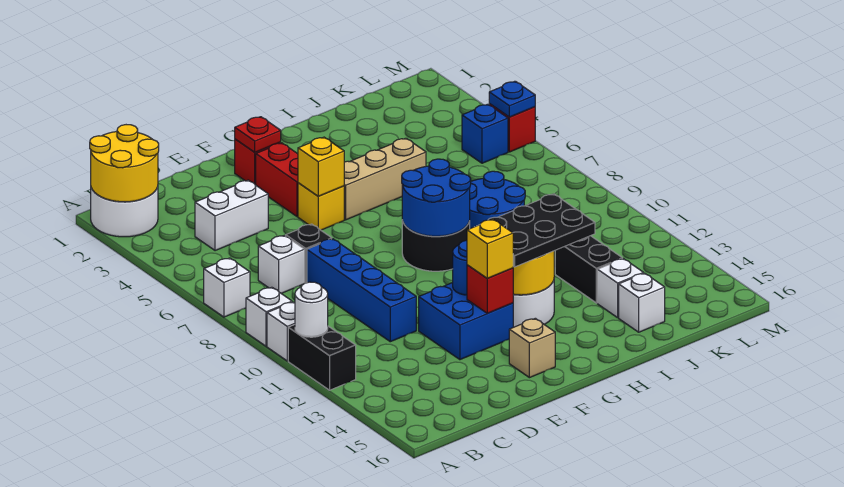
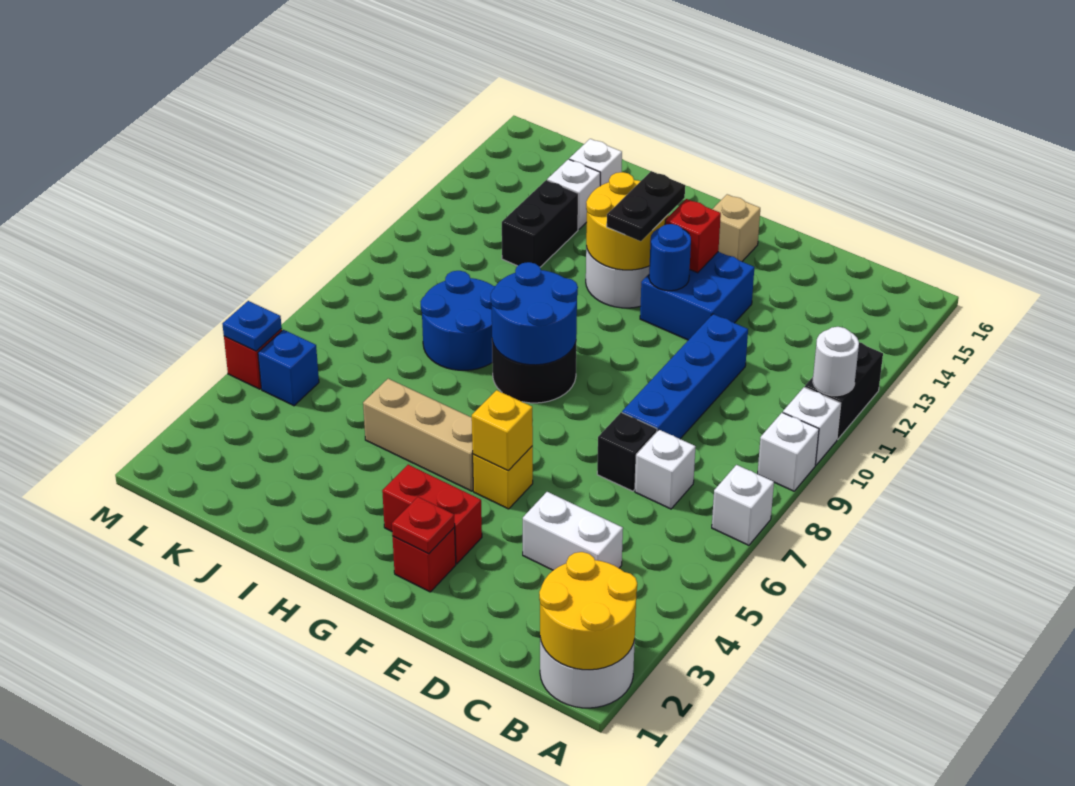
red brick F3:F4 level 1 -> red brick F3:G3 level 1
yellow brick F13 level 3 -> none
black plate G12:I13 level 3 -> black plate G12:G13 level 3

